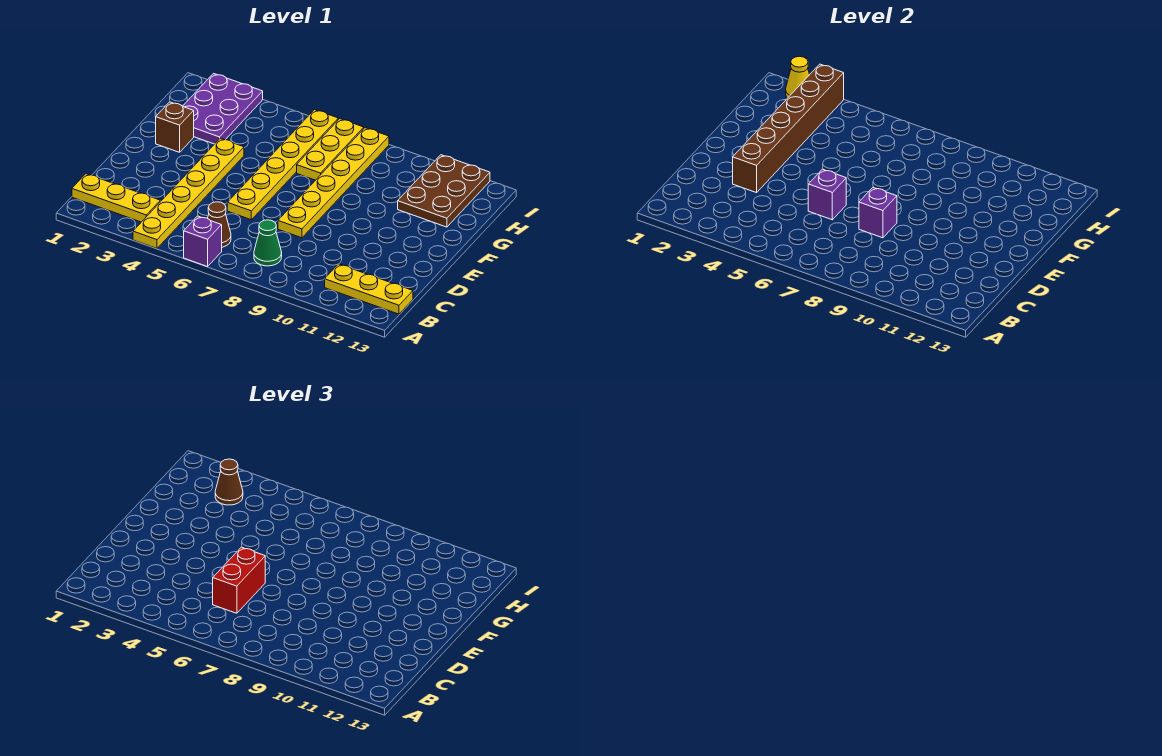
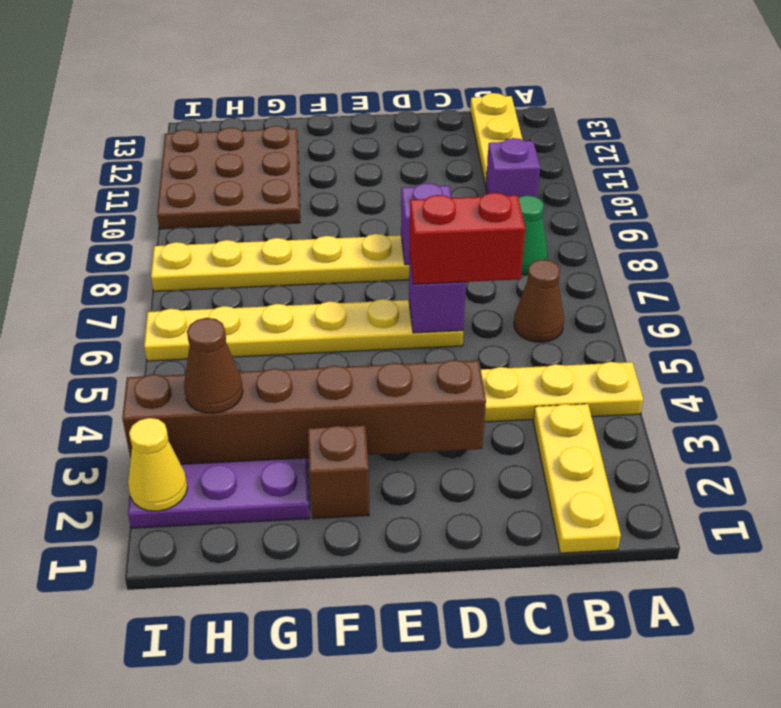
purple brick A6 level 1 -> purple brick B10 level 1
yellow plate G7:I7 level 1 -> none
brown plate G11:I12 level 1 -> brown plate G10:I12 level 1

